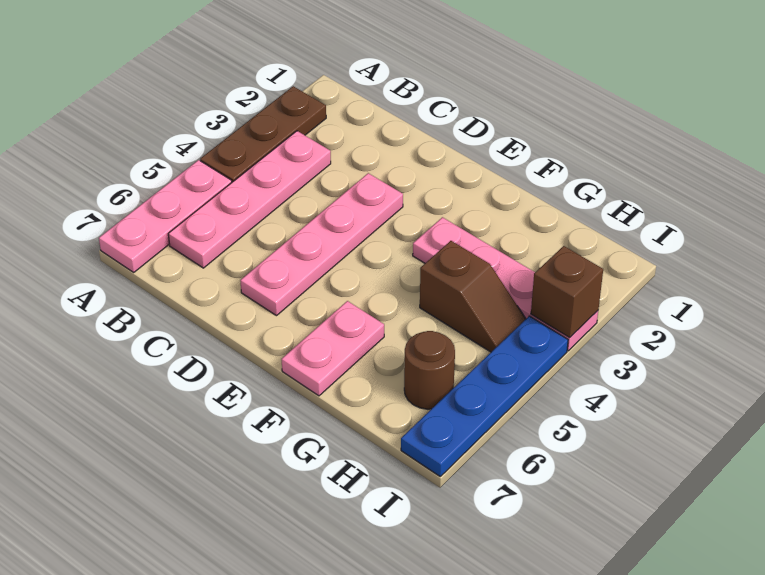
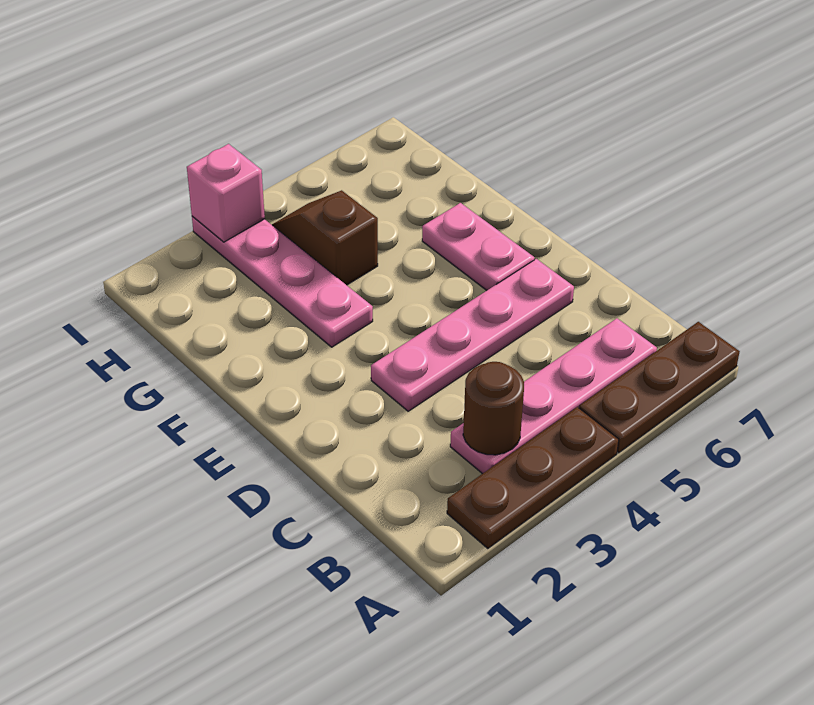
pink plate A5:A7 level 1 -> brown plate A5:A7 level 1
pink plate F6:F7 level 1 -> pink plate E6:F6 level 1
brown round brick H6 level 1 -> brown round brick B3 level 2
brown brick I3 level 2 -> pink brick I3 level 2
blue plate I4:I7 level 1 -> none

